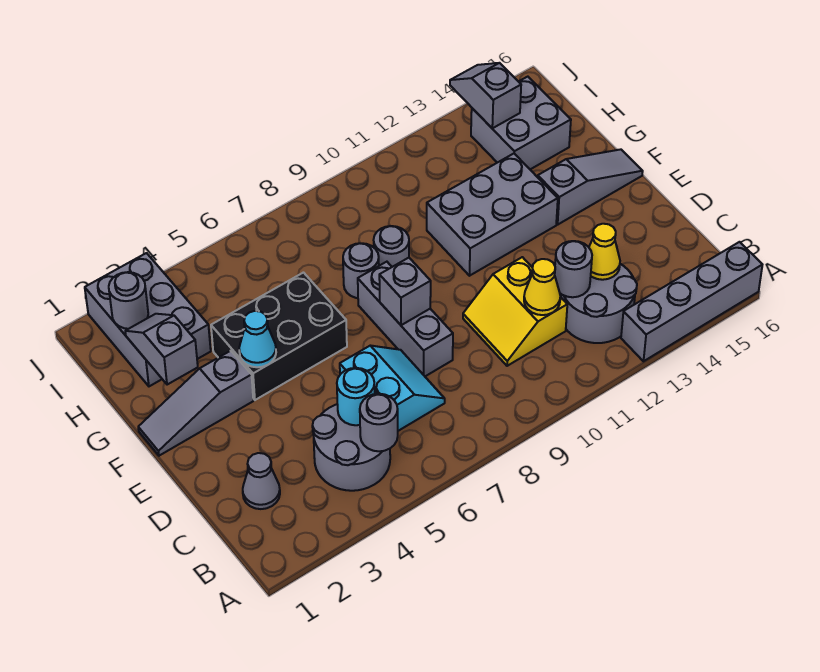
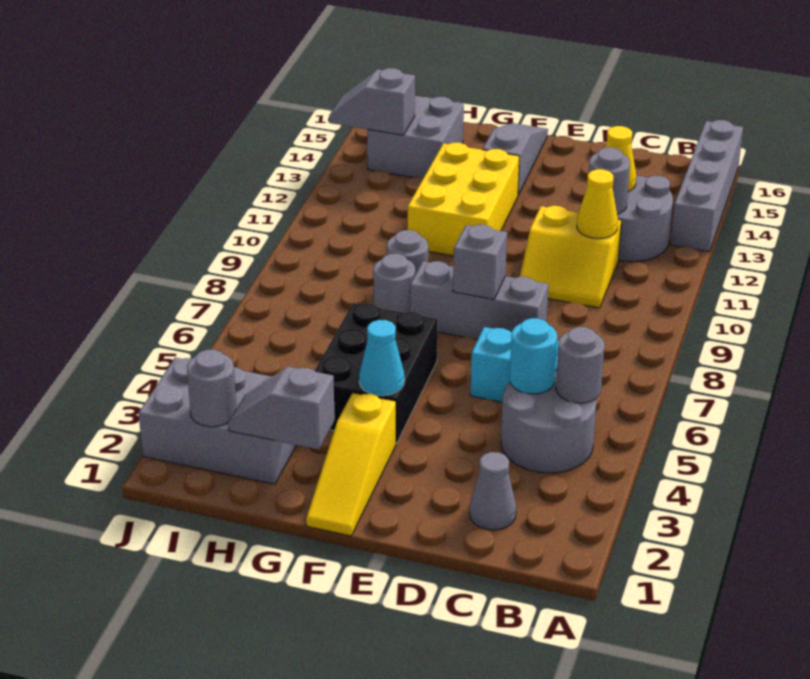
grey slope F1:F3 level 1 top 3 -> yellow slope F1:F3 level 1 top 3
grey brick F11:G13 level 1 -> yellow brick F11:G13 level 1

